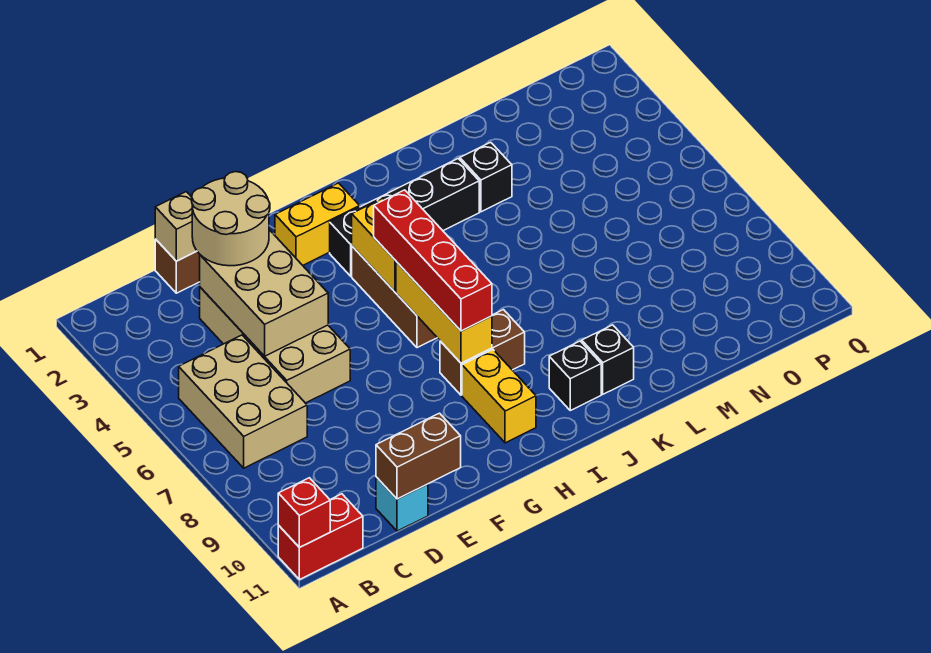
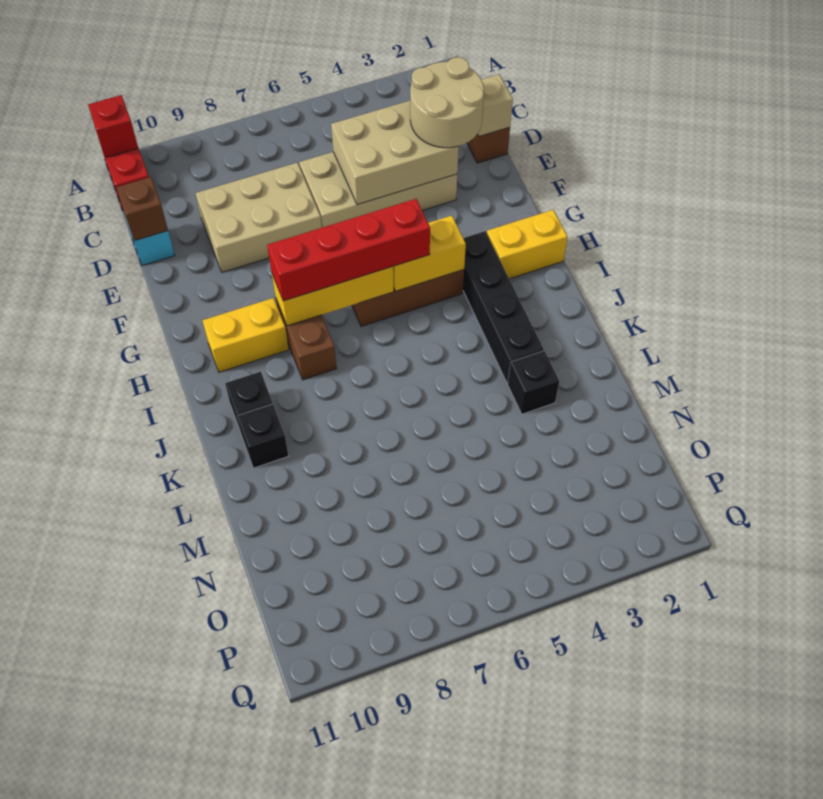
tan brick B5:C7 level 1 -> tan brick D7:E9 level 1
brown brick D11:E11 level 2 -> brown brick D11 level 2
yellow brick G2:H2 level 1 -> yellow brick H1:H2 level 1

